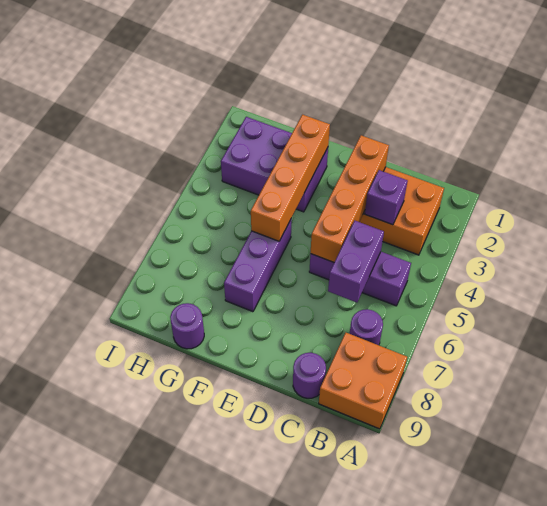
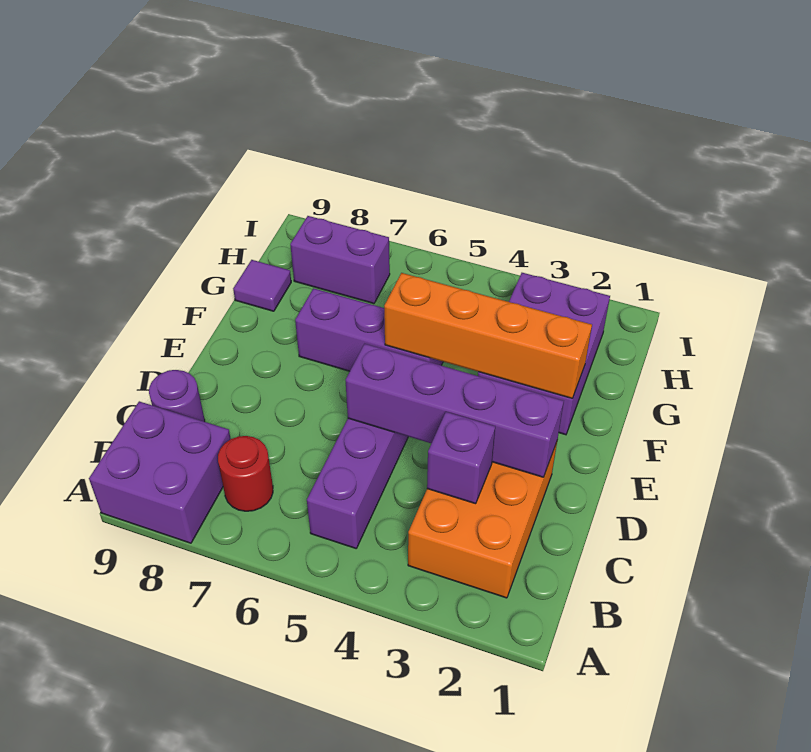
orange brick A8:B9 level 1 -> purple brick A8:B9 level 1
purple round brick B7 level 1 -> red round brick B7 level 1
purple brick C5:C6 level 2 -> purple brick H7:H8 level 1
orange brick D2:D5 level 2 -> purple brick D2:D5 level 2
purple round brick G9 level 1 -> purple tile G9 level 1

